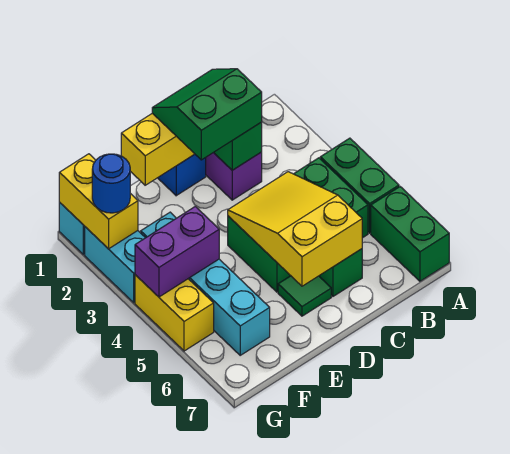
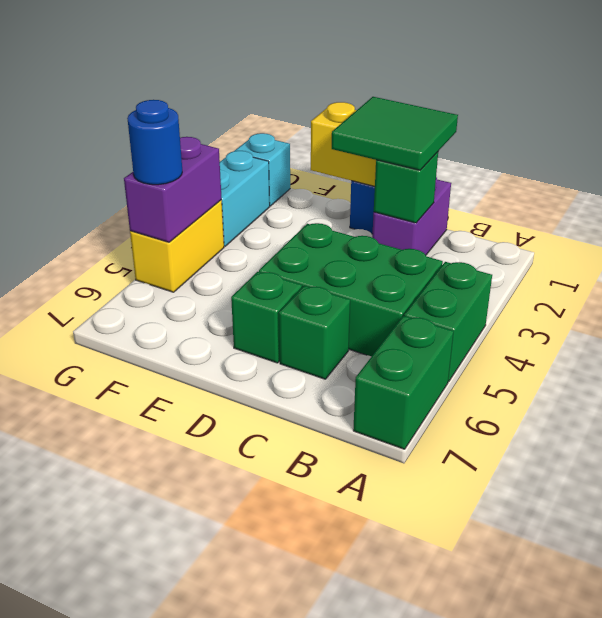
green slope C1:D2 level 3 top 2 -> green tile C1:D2 level 3
yellow slope C4:D6 level 2 top 6 -> none
green tile D6 level 1 -> green brick D6 level 1
cyan brick F3:F6 level 1 -> none
purple brick F4:G4 level 2 -> purple brick G4:G5 level 2
yellow brick G1:G2 level 2 -> none
blue round brick G2 level 3 -> blue round brick G5 level 3

